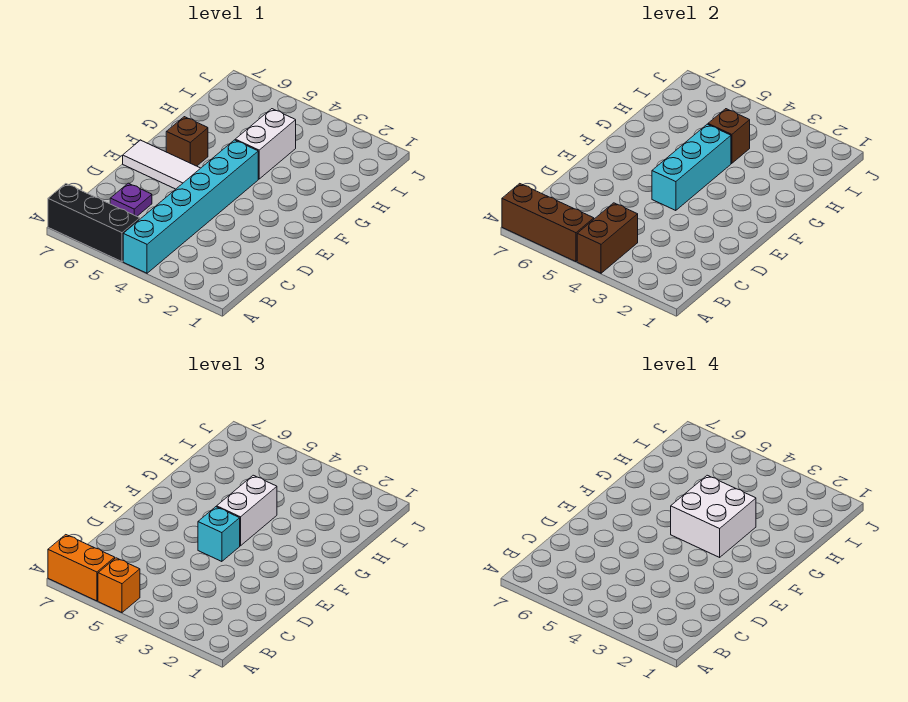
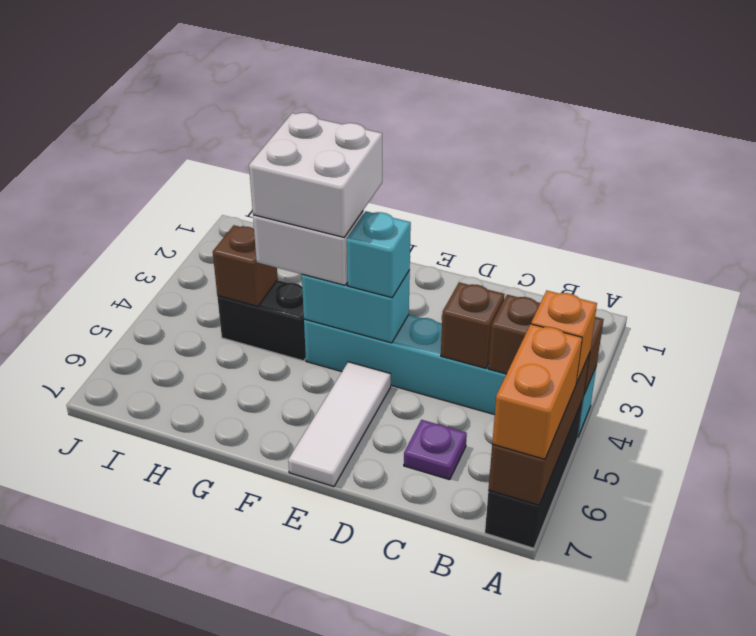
cyan brick E4:G4 level 2 -> cyan brick E4:F4 level 2
brown brick F6 level 1 -> brown brick C4 level 2
white brick G4:H4 level 1 -> black brick G4:H4 level 1

